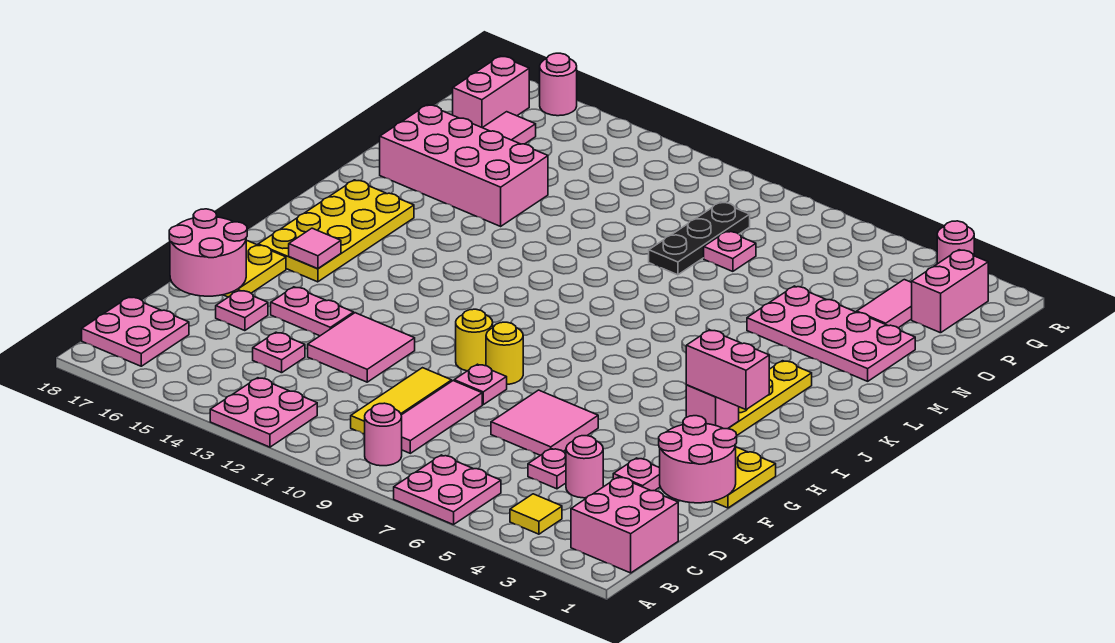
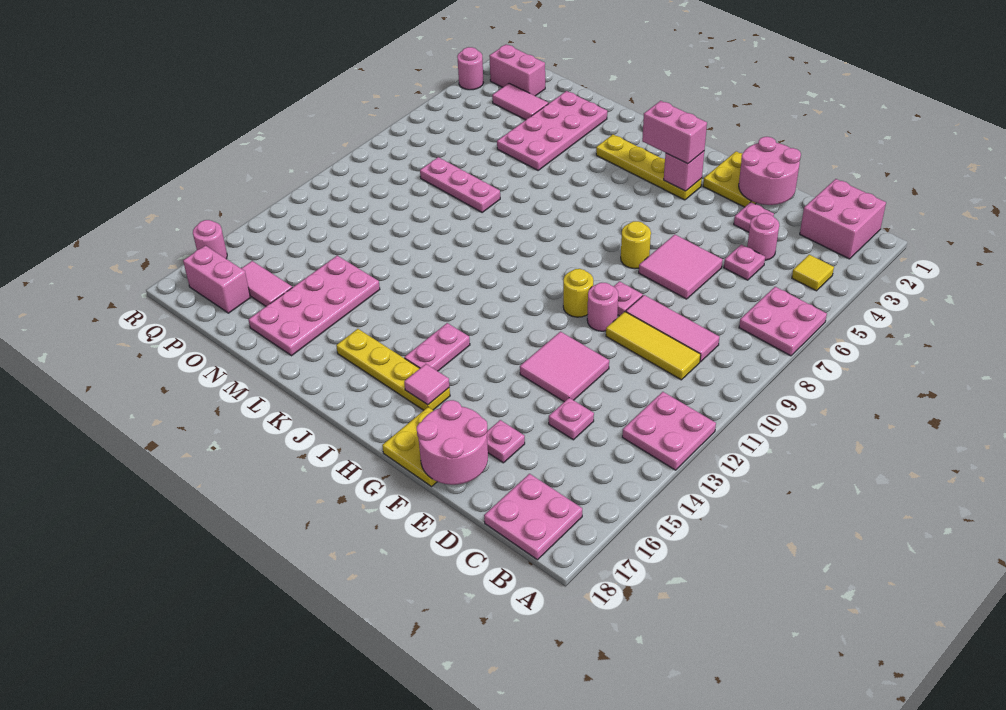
pink round brick B9 level 1 -> pink round brick F10 level 1
pink plate F14:F15 level 1 -> pink plate I14:I15 level 1
yellow round brick G9 level 1 -> yellow round brick G7 level 1
pink brick H2:H3 level 3 -> pink brick H3:I3 level 3
yellow plate H16:K17 level 1 -> yellow plate H16:K16 level 1
pink brick M14:N17 level 1 -> pink plate M14:N17 level 1
black plate N9:P9 level 1 -> none
pink plate O8 level 1 -> pink plate M8:O8 level 1

